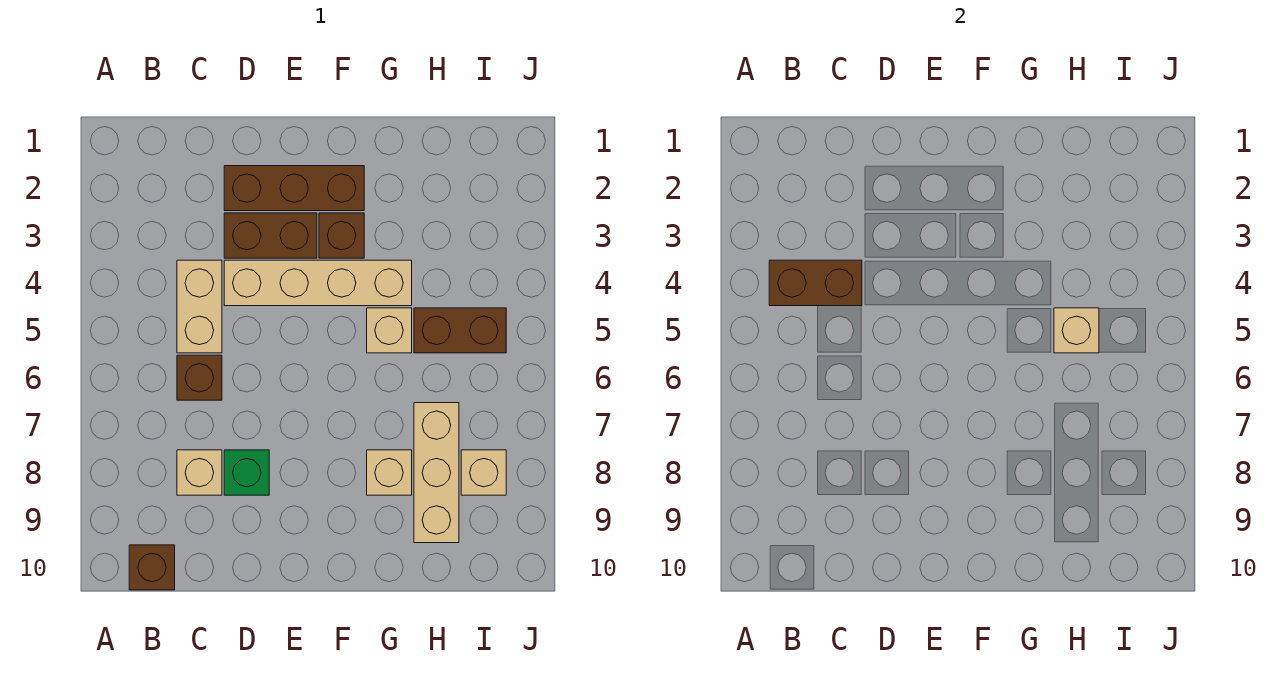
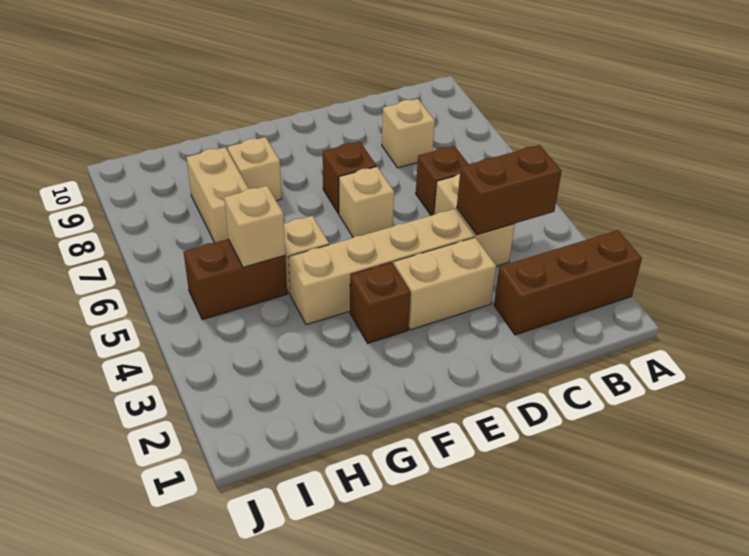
brown brick B10 level 1 -> brown brick E7 level 1
brown brick D2:F2 level 1 -> brown brick A2:C2 level 1
brown brick D3:E3 level 1 -> tan brick D3:E3 level 1
green brick D8 level 1 -> none
tan brick H7:H9 level 1 -> tan brick H7:H8 level 1
tan brick I8 level 1 -> tan brick E6 level 1

